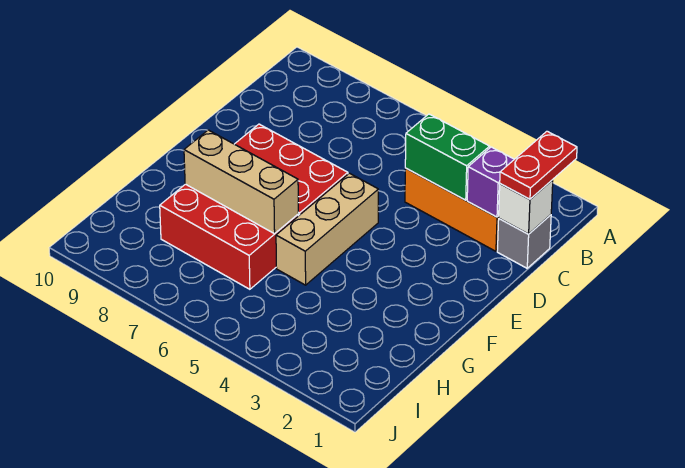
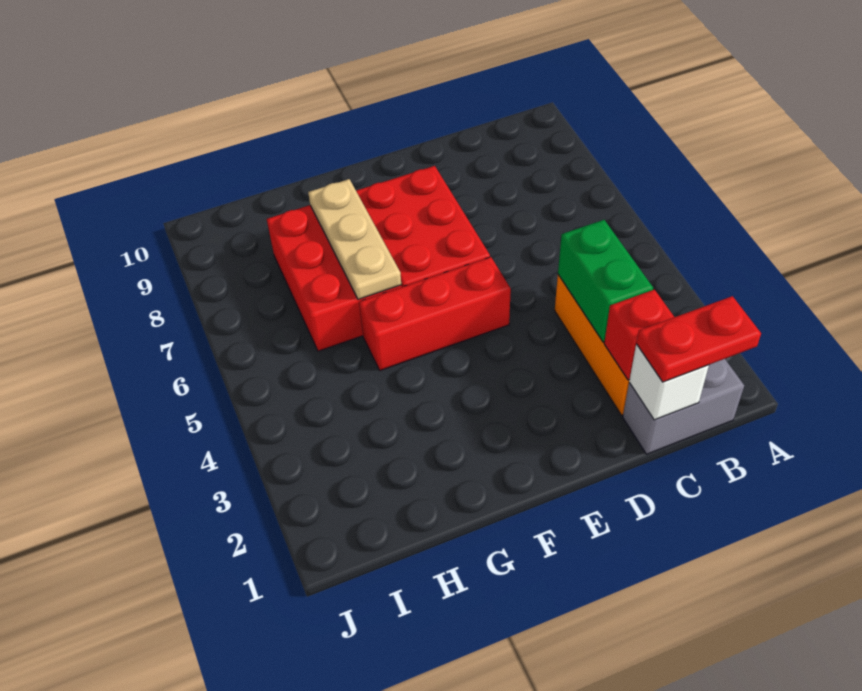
grey brick C1 level 1 -> grey brick B1:C1 level 1
purple brick C2 level 2 -> red brick C2 level 2
tan brick E5:G5 level 1 -> red brick E5:G5 level 1
tan brick G6:G8 level 2 -> tan plate G6:G8 level 2

